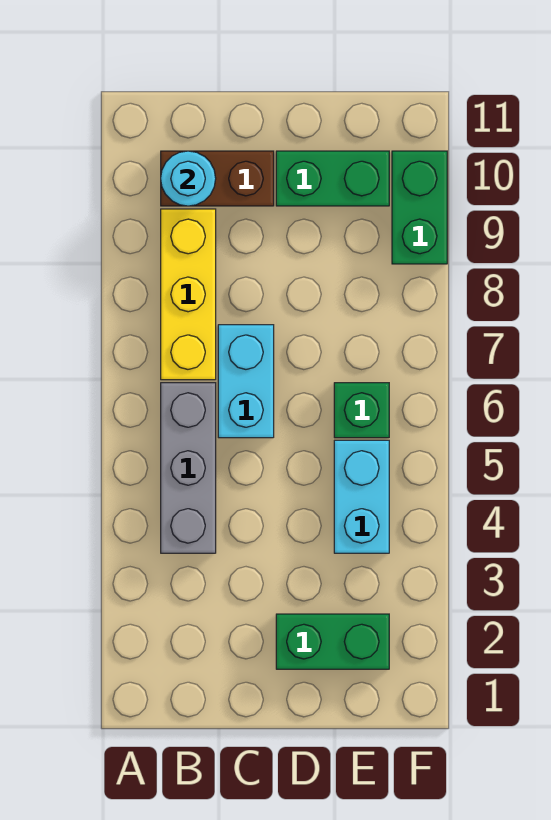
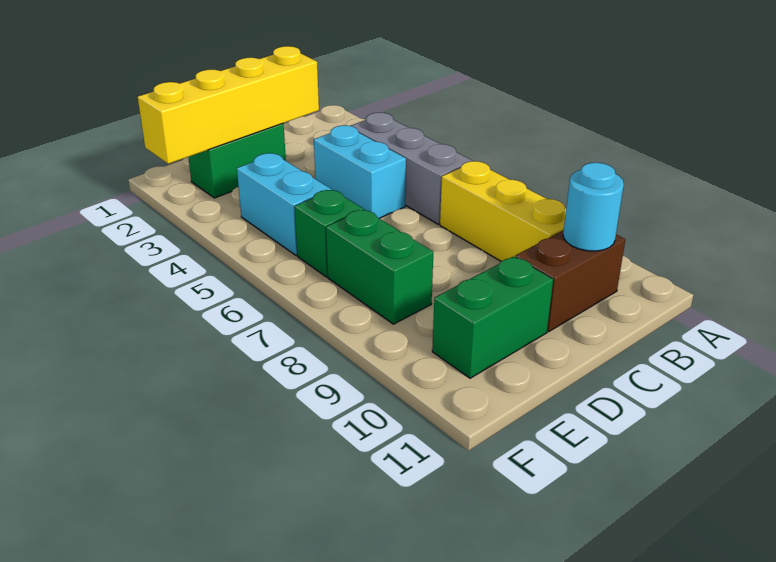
none -> yellow brick C2:F2 level 2
cyan brick C6:C7 level 1 -> cyan brick C4:C5 level 1
green brick F9:F10 level 1 -> green brick E7:E8 level 1

